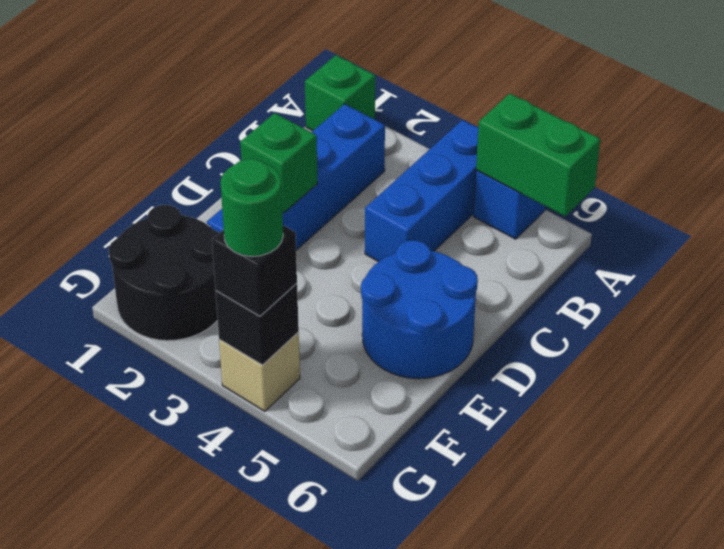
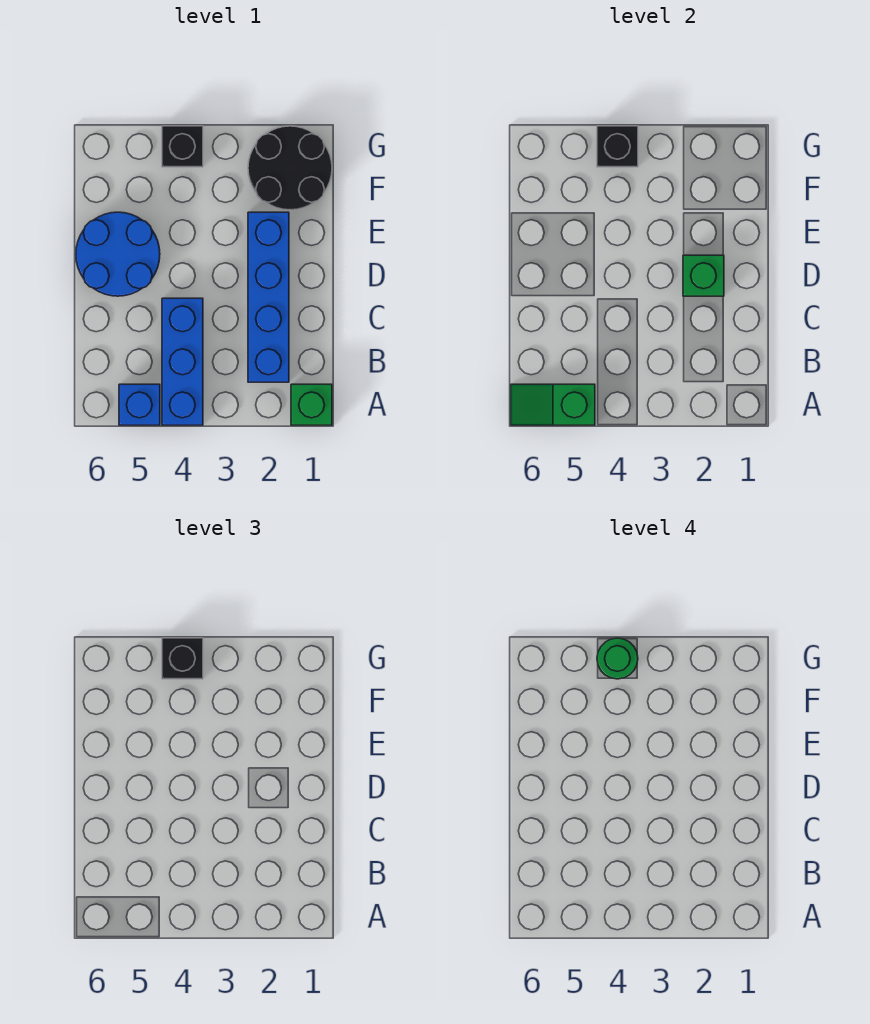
green brick A5:A6 level 2 -> green slope A5:A6 level 2 top 5
tan brick G4 level 1 -> black brick G4 level 1

